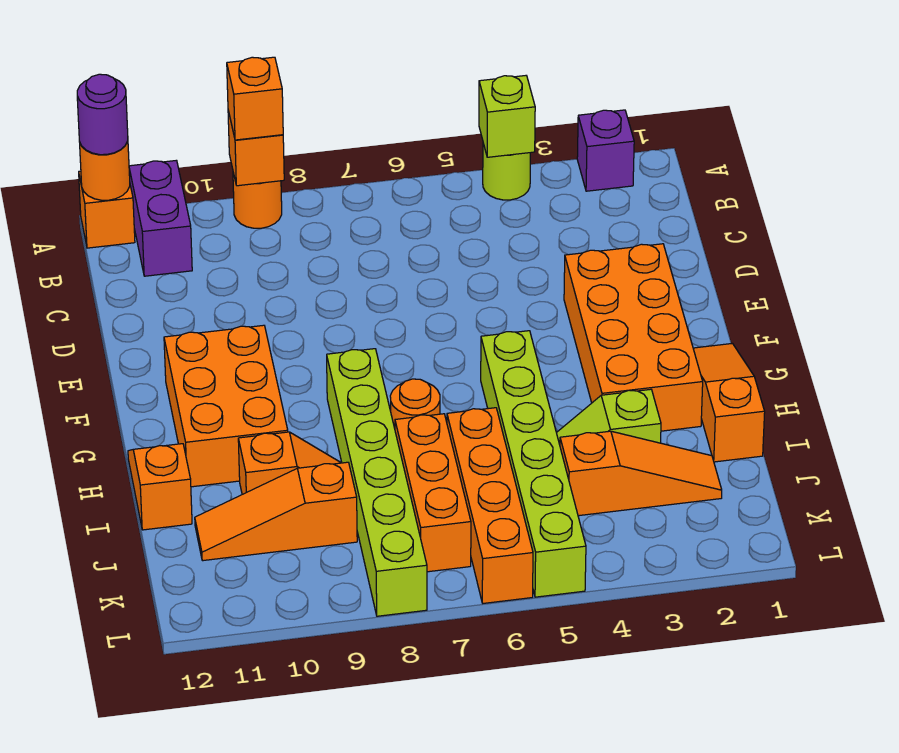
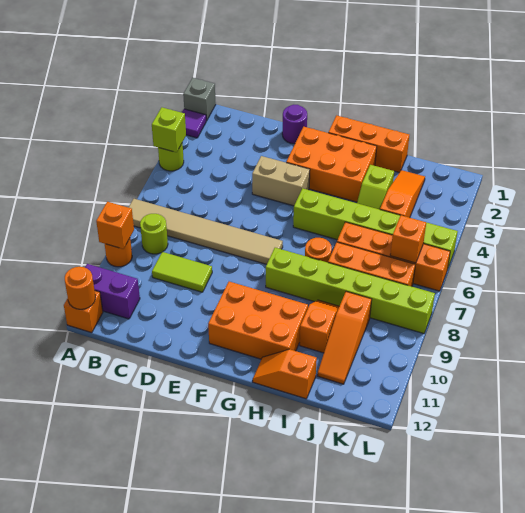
none -> grey brick A1 level 1
purple brick A2 level 1 -> purple tile A2 level 1
none -> tan tile A7:F7 level 1
orange brick A9 level 3 -> orange brick K6 level 2
purple round brick A12 level 3 -> purple round brick E1 level 1
none -> lime round brick B8 level 1
none -> lime tile C9:D9 level 1
orange brick E2:H3 level 1 -> orange brick F2:H3 level 1
none -> tan brick E4:F4 level 1
orange slope G1:I1 level 1 top I -> orange brick G1:I1 level 1

